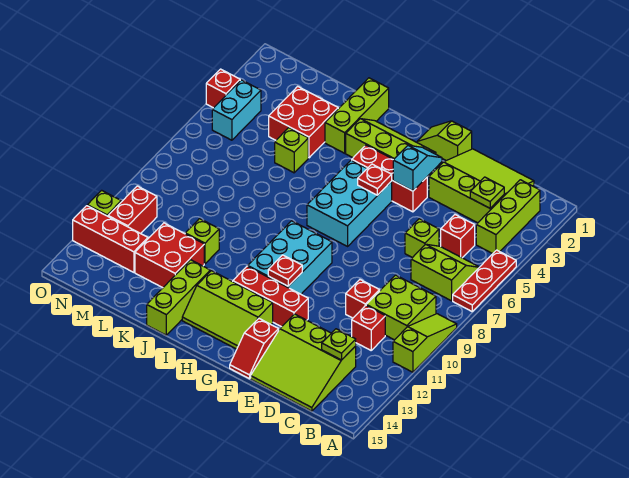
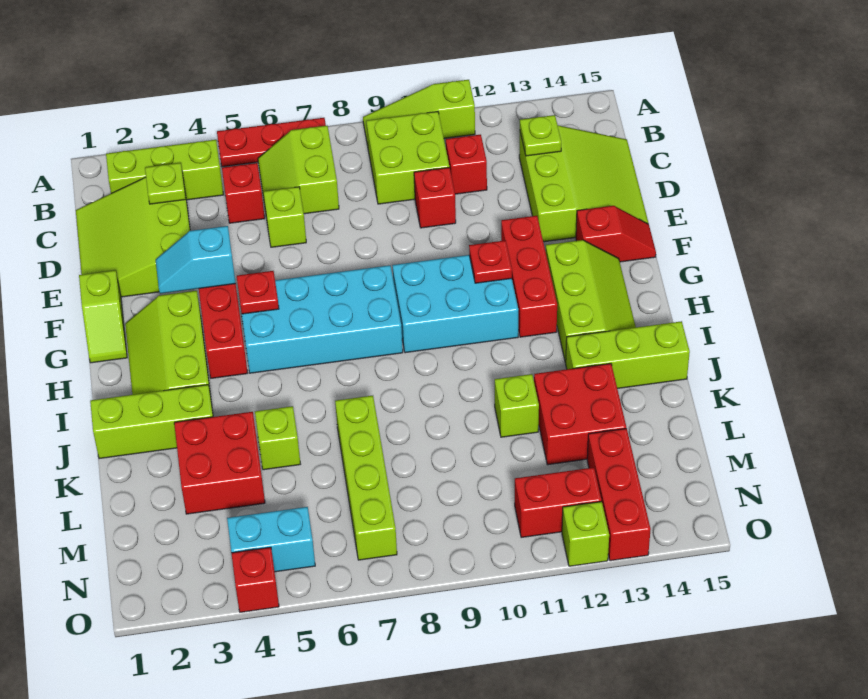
cyan brick G5:H7 level 1 -> cyan brick G5:H8 level 1
none -> lime brick K7:N7 level 1

